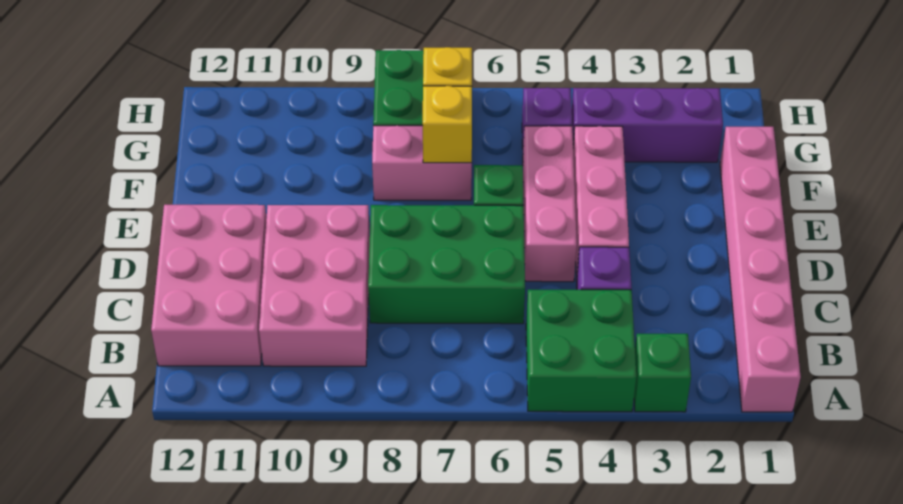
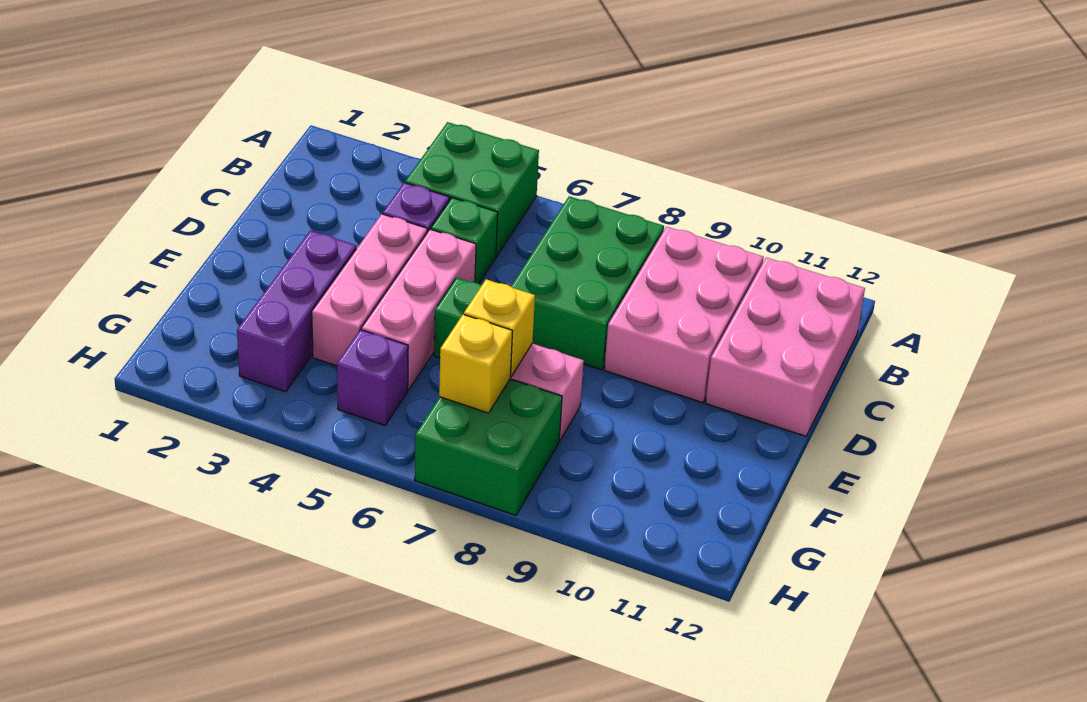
pink brick A1:F1 level 1 -> none
green brick A3 level 1 -> green brick C5 level 1
green brick C6:D8 level 1 -> green brick B7:D8 level 1
purple brick G2:G4 level 1 -> purple brick E3:G3 level 1

